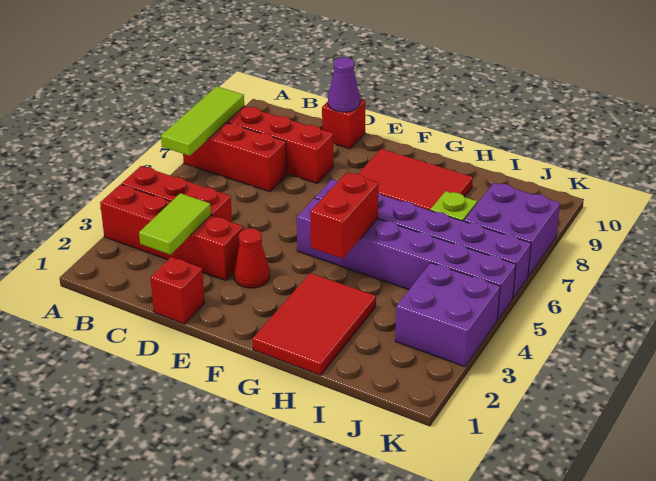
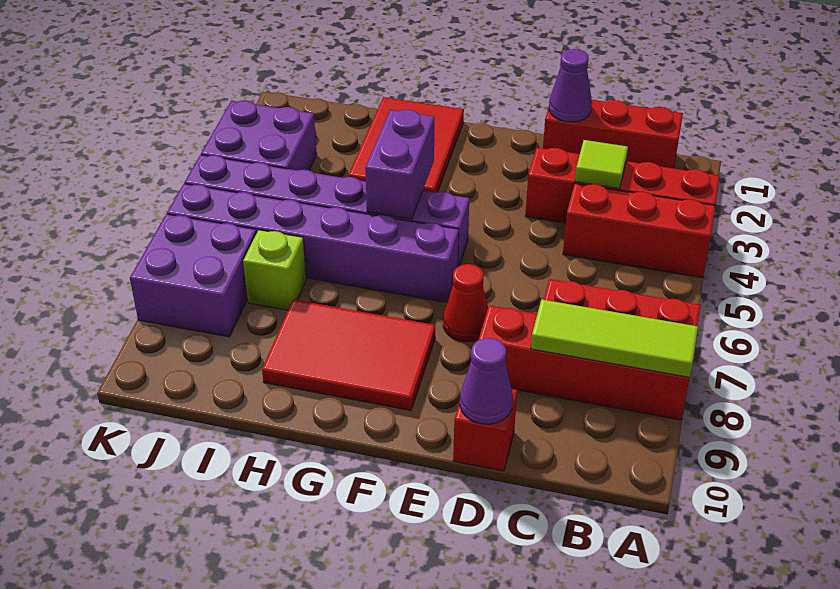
lime tile A6:A8 level 2 -> lime tile A8:C8 level 2
lime tile C2:C3 level 2 -> lime tile C3 level 2
red brick D1 level 1 -> red brick B1:D1 level 1
none -> purple cone D1 level 2
red cone E3 level 1 -> red cone E7 level 1
red brick G4:G5 level 2 -> purple brick G4:G5 level 2

